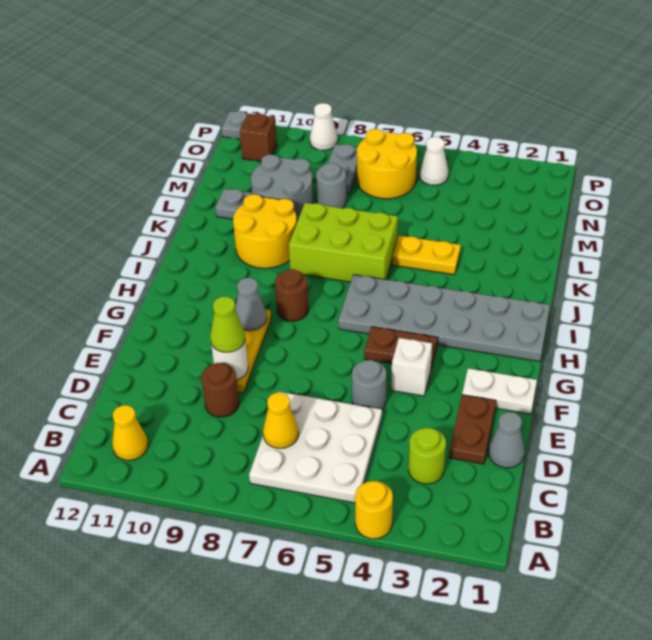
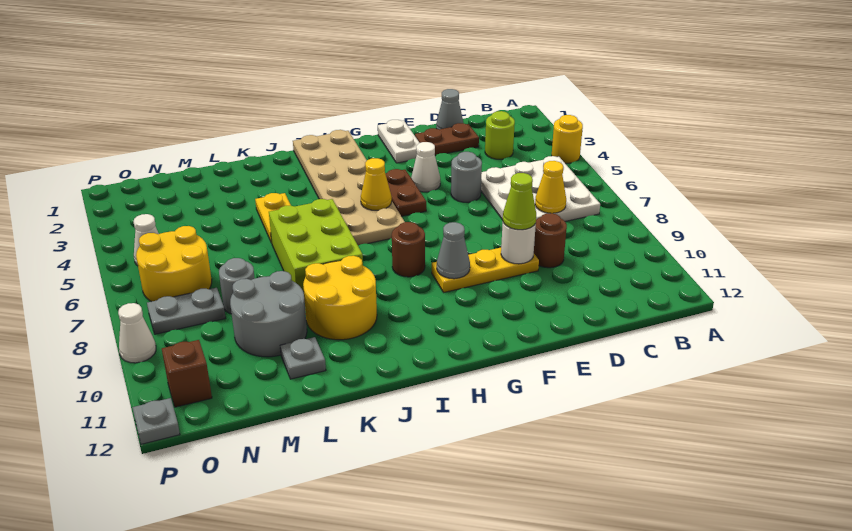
yellow cone B11 level 1 -> yellow cone H5 level 2
white brick F4 level 1 -> white cone F4 level 1
grey plate H1:I6 level 1 -> tan plate H1:I6 level 1

